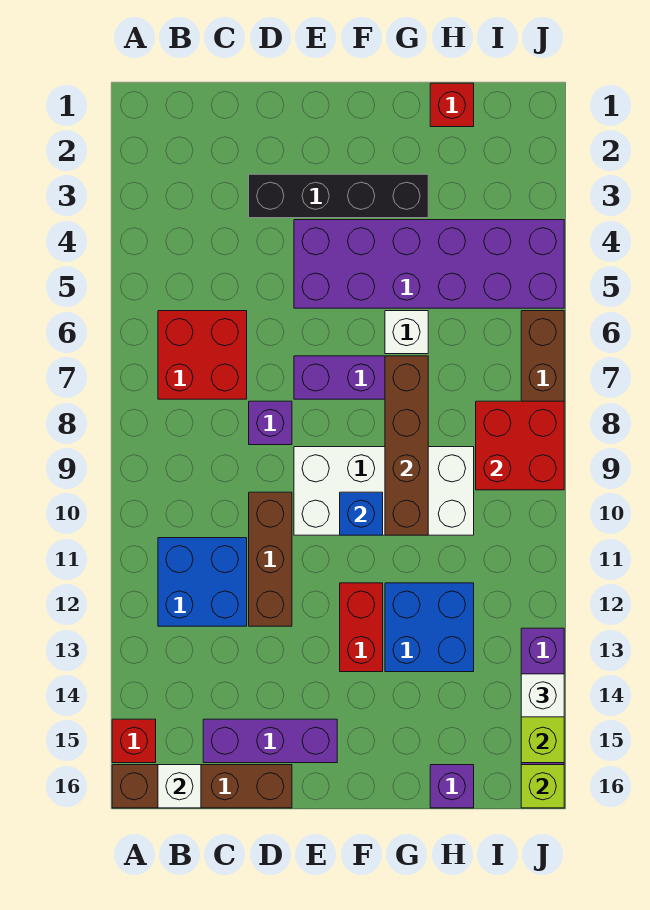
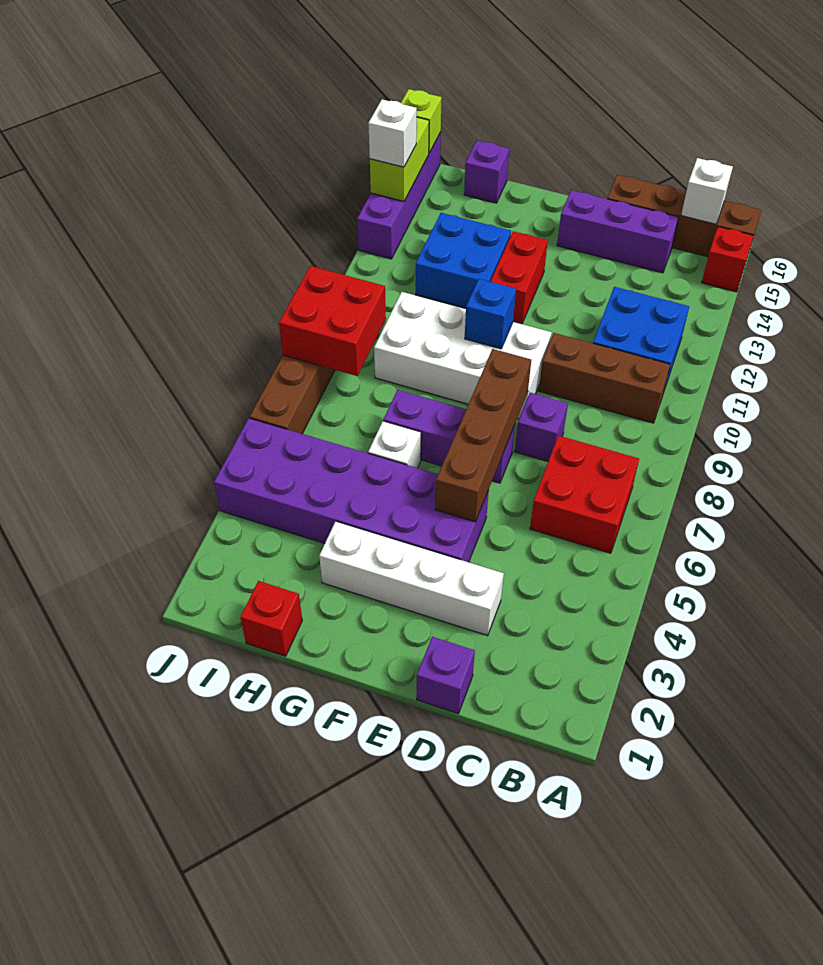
none -> purple brick D1 level 1
black brick D3:G3 level 1 -> white brick D3:G3 level 1
brown brick D10:D12 level 1 -> brown brick B10:D10 level 1
brown brick G7:G10 level 2 -> brown brick E5:E8 level 2

